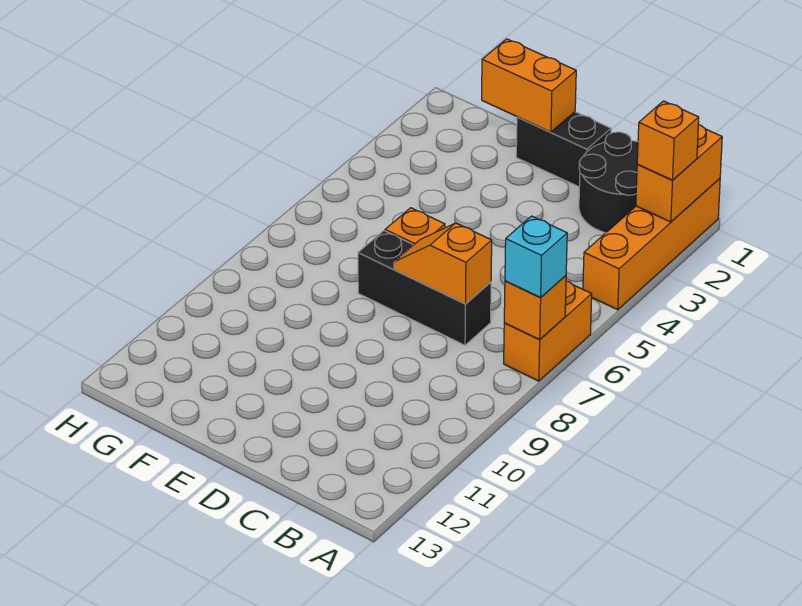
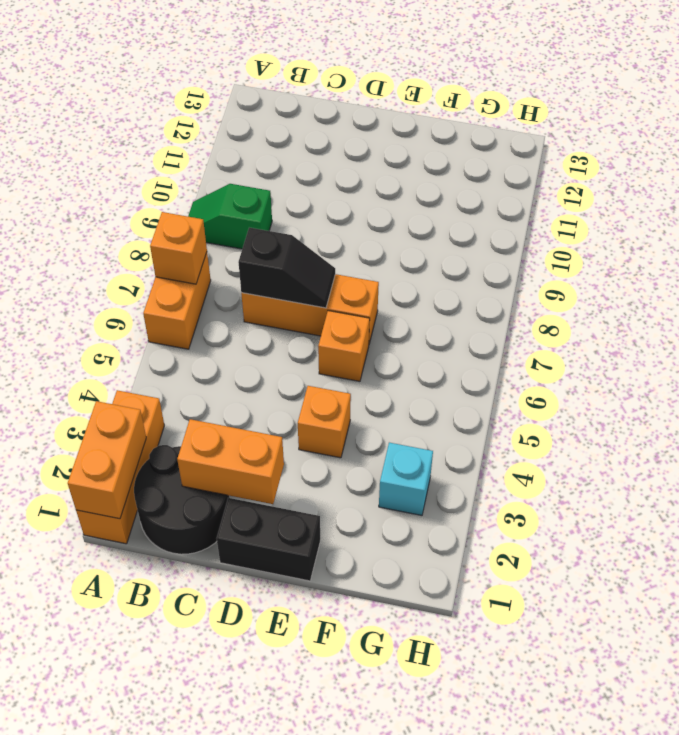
orange brick A1:A4 level 1 -> orange brick A1:A3 level 1
orange brick A2 level 3 -> orange brick E4 level 1
cyan brick A7 level 3 -> cyan brick G3 level 1
none -> green slope A9:B9 level 1 top B
black brick C7:E7 level 1 -> orange brick C7:E7 level 1
orange slope C7:D7 level 2 top C -> black slope C7:D7 level 2 top C
orange brick E1:F1 level 2 -> orange brick C2:D2 level 2

